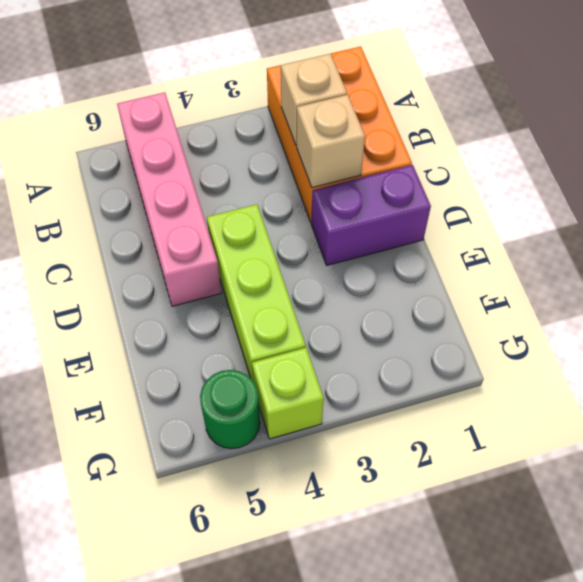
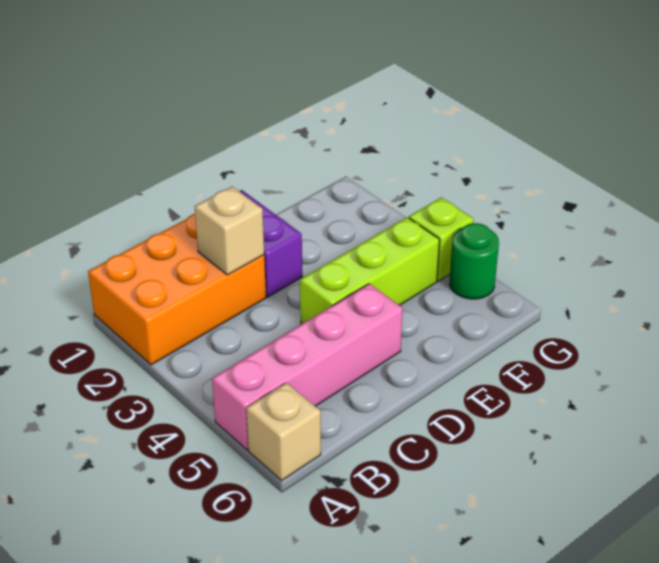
tan brick B2 level 2 -> tan brick A6 level 1

